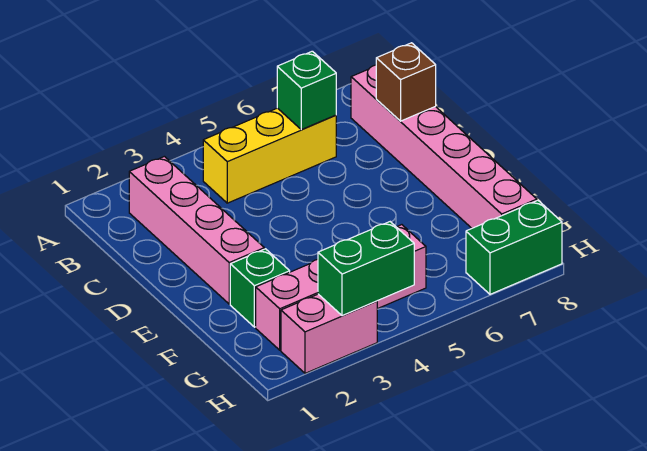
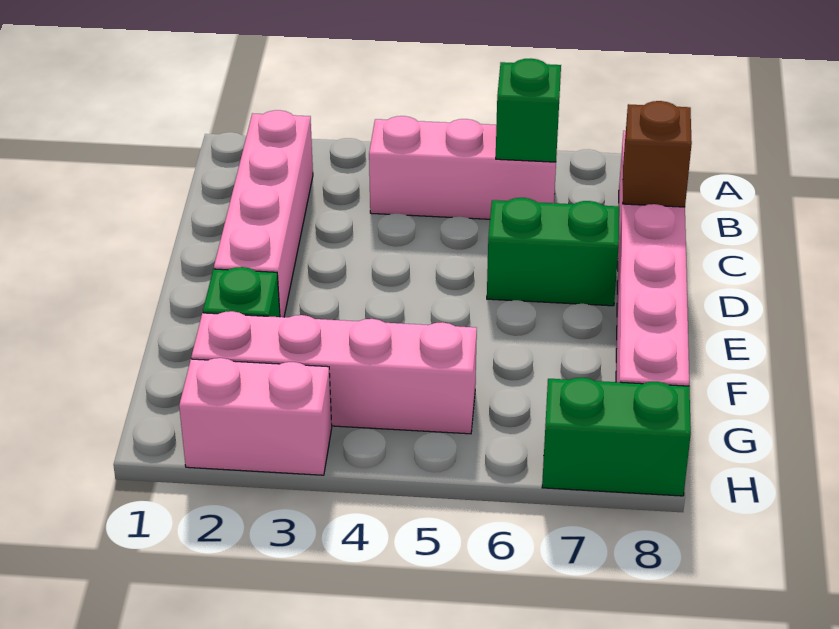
yellow brick B4:B6 level 1 -> pink brick B4:B6 level 1
green brick H3:H4 level 2 -> green brick D6:D7 level 1

